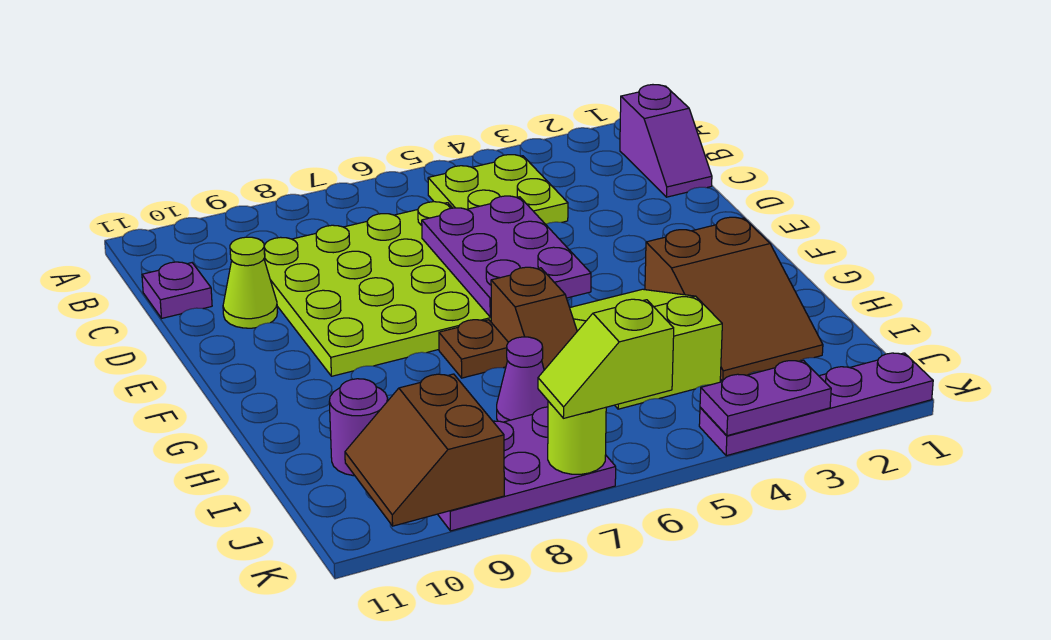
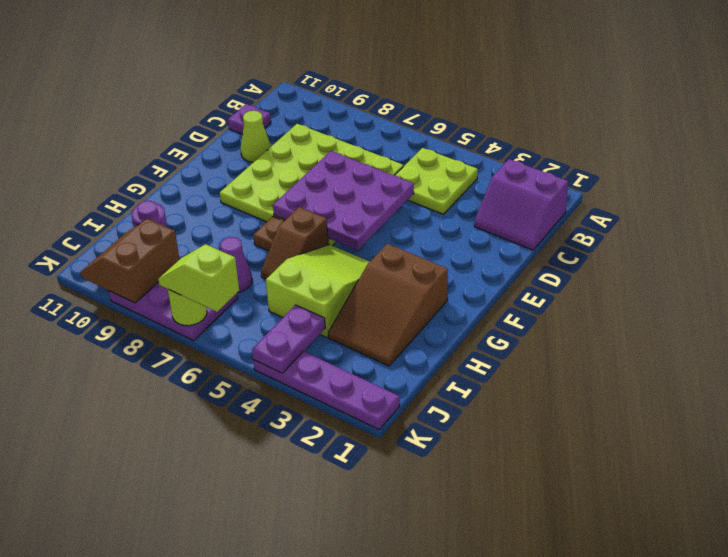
purple slope B1:C1 level 1 top B -> purple slope B1:C2 level 1 top B
purple plate D5:F6 level 2 -> purple plate D5:F7 level 2
purple plate K3:K4 level 2 -> purple plate J4:K4 level 2

